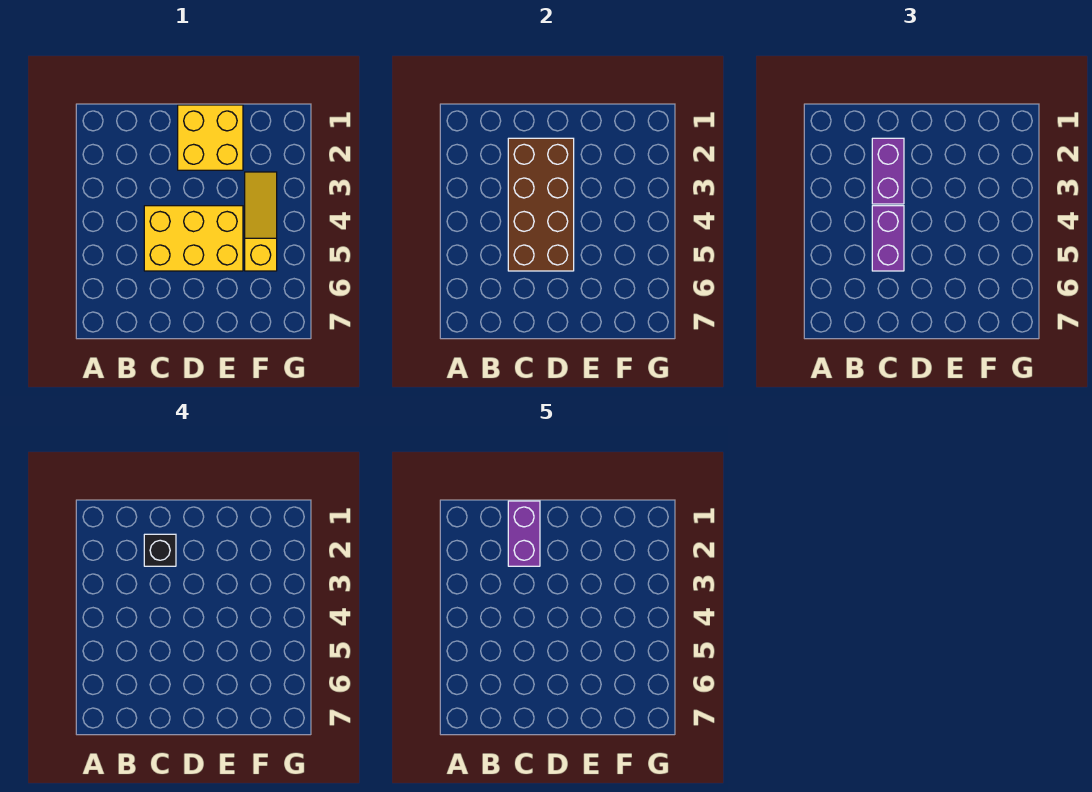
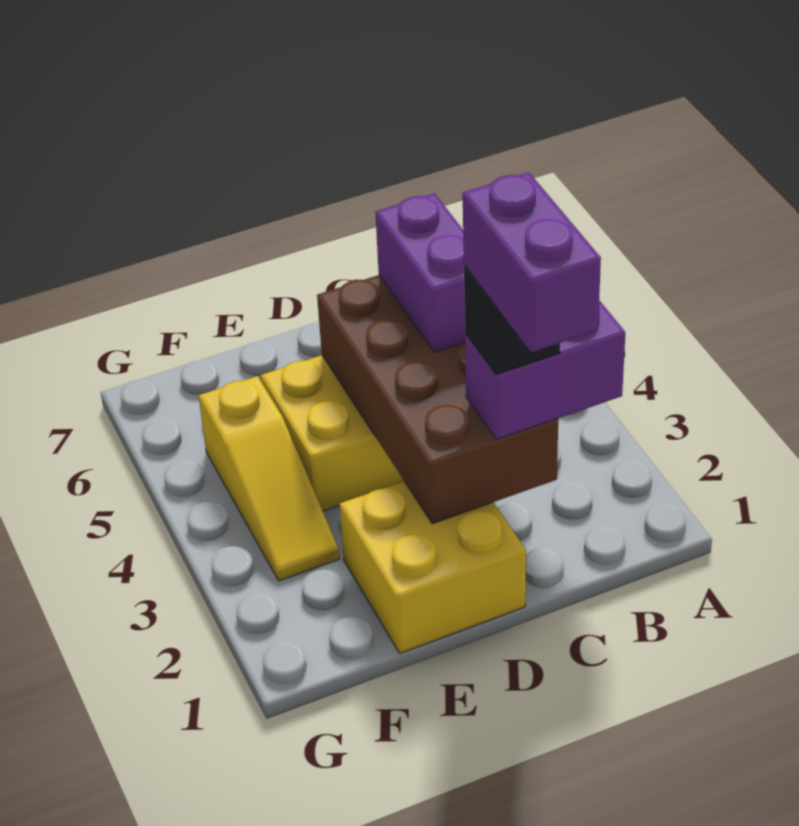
purple brick C2:C3 level 3 -> purple brick B2:C2 level 3

